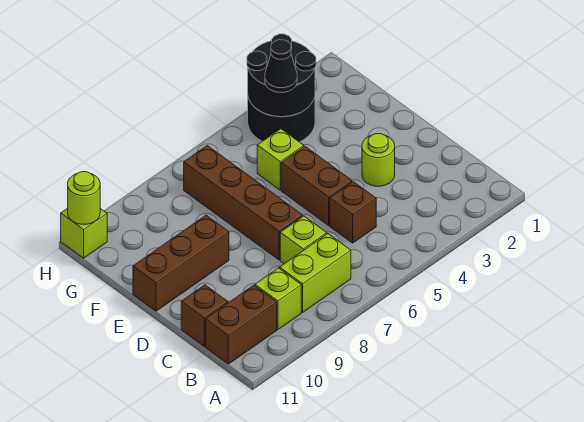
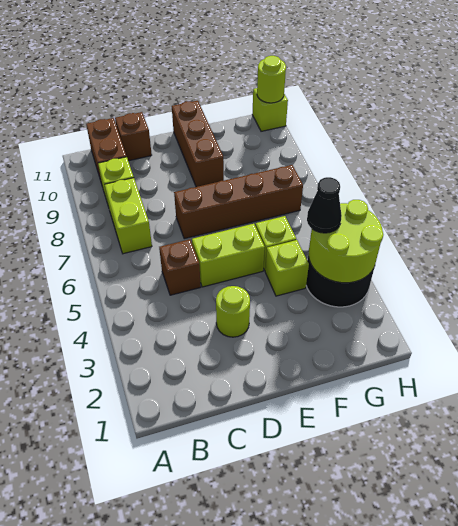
lime brick C7 level 1 -> lime brick F4 level 1
brown brick D5:E5 level 1 -> lime brick D5:E5 level 1
black round brick G3:H4 level 2 -> lime round brick G3:H4 level 2

